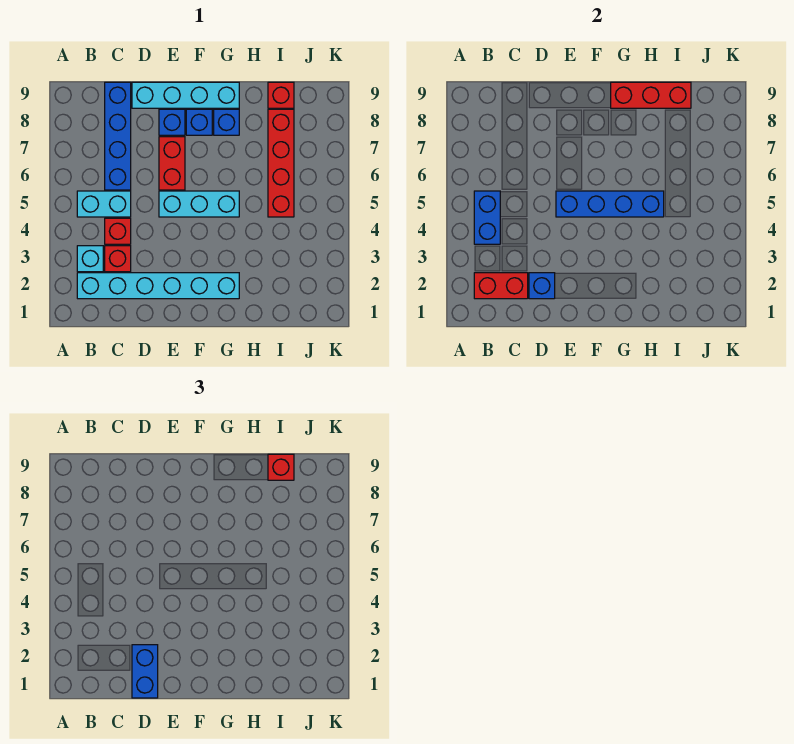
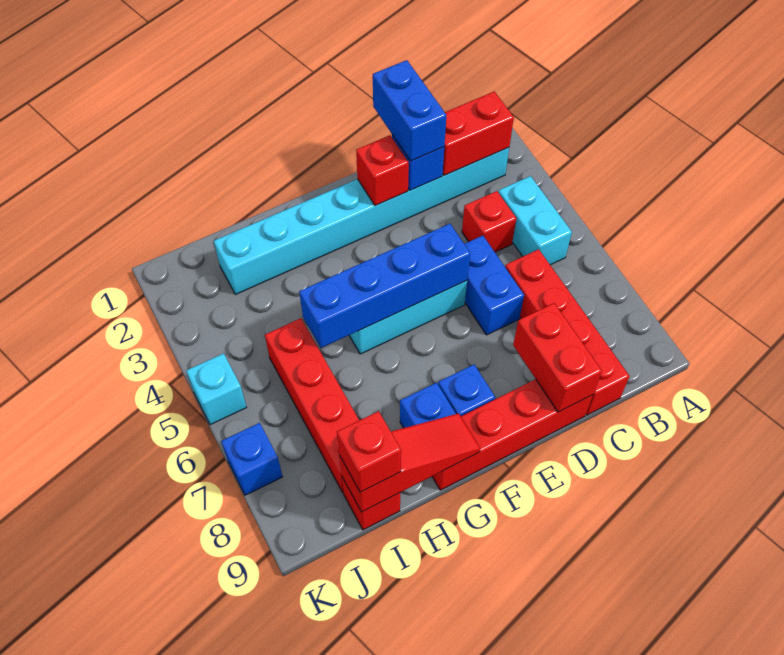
cyan brick B2:G2 level 1 -> cyan brick B2:I2 level 1
cyan brick B3 level 1 -> cyan brick K5 level 1
blue brick B4:B5 level 2 -> blue brick D5:D6 level 1
cyan brick B5:C5 level 1 -> cyan brick B4:B5 level 1
red brick C3 level 1 -> red brick E2 level 2
blue brick C6:C9 level 1 -> red brick C6:C9 level 1
cyan brick D9:G9 level 1 -> red brick D9:G9 level 1
red brick E6:E7 level 1 -> red brick D8:D9 level 2
blue brick E8 level 1 -> blue brick K7 level 1
red brick G9:I9 level 2 -> red slope G9:I9 level 2 top I

